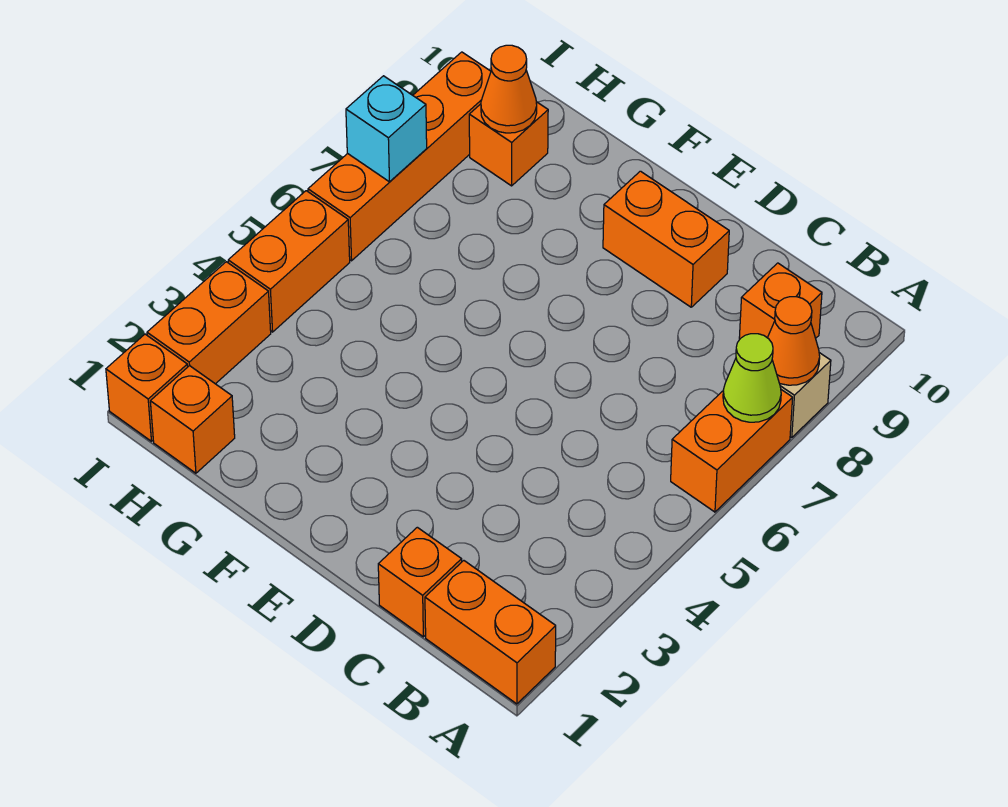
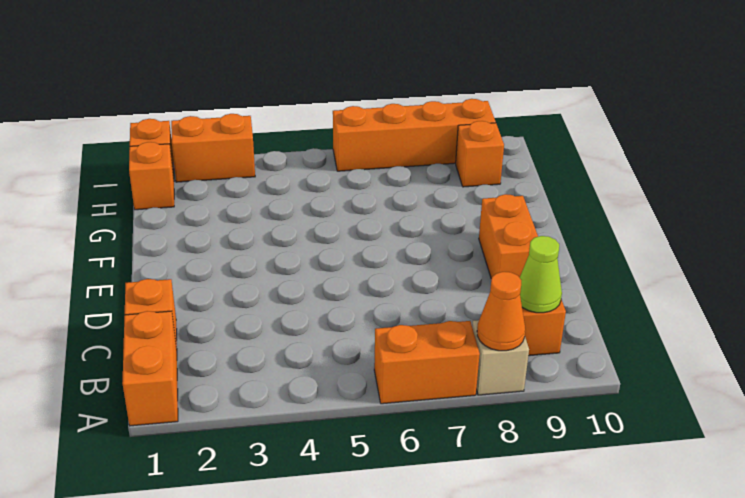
lime cone A7 level 2 -> lime cone B9 level 2
orange cone H9 level 2 -> none
orange brick I4:I5 level 1 -> none
cyan brick I7 level 2 -> none

